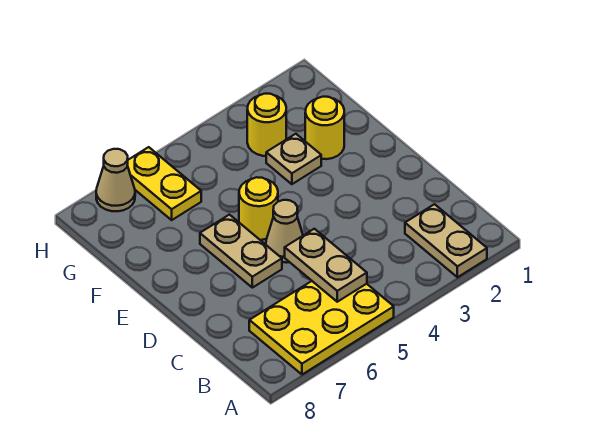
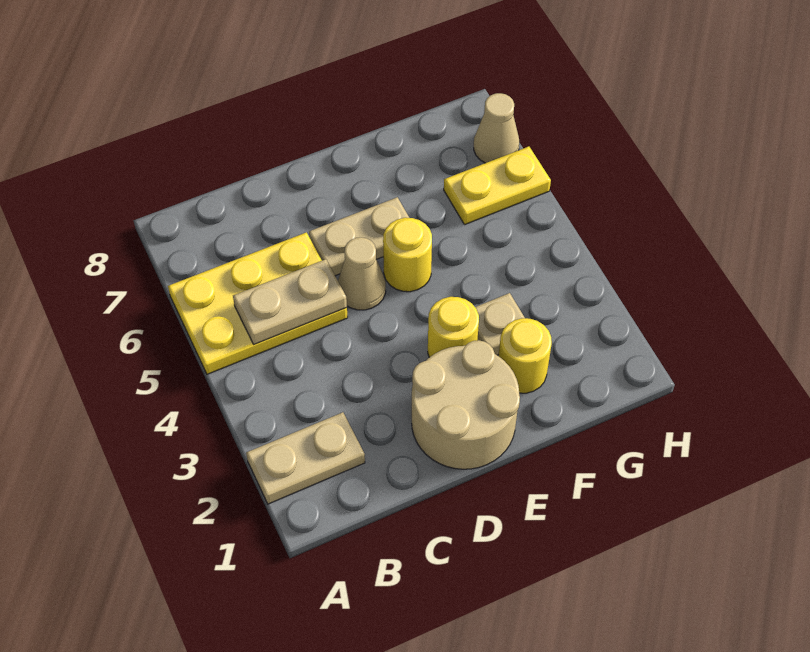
yellow plate A5:B7 level 1 -> yellow plate A5:C6 level 1
none -> tan round brick D1:E2 level 1
yellow round brick G3 level 1 -> yellow round brick E3 level 1

